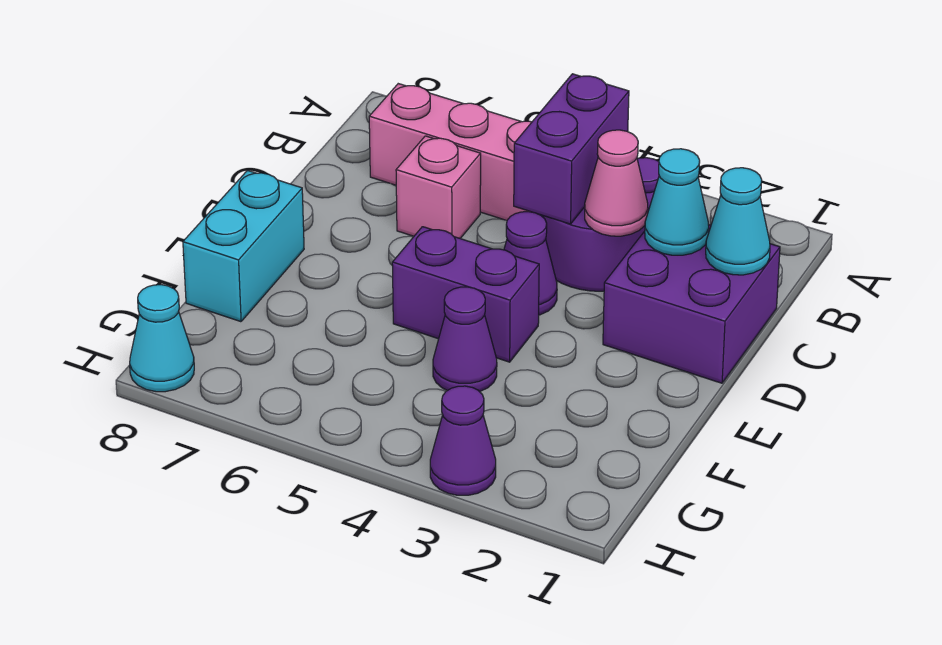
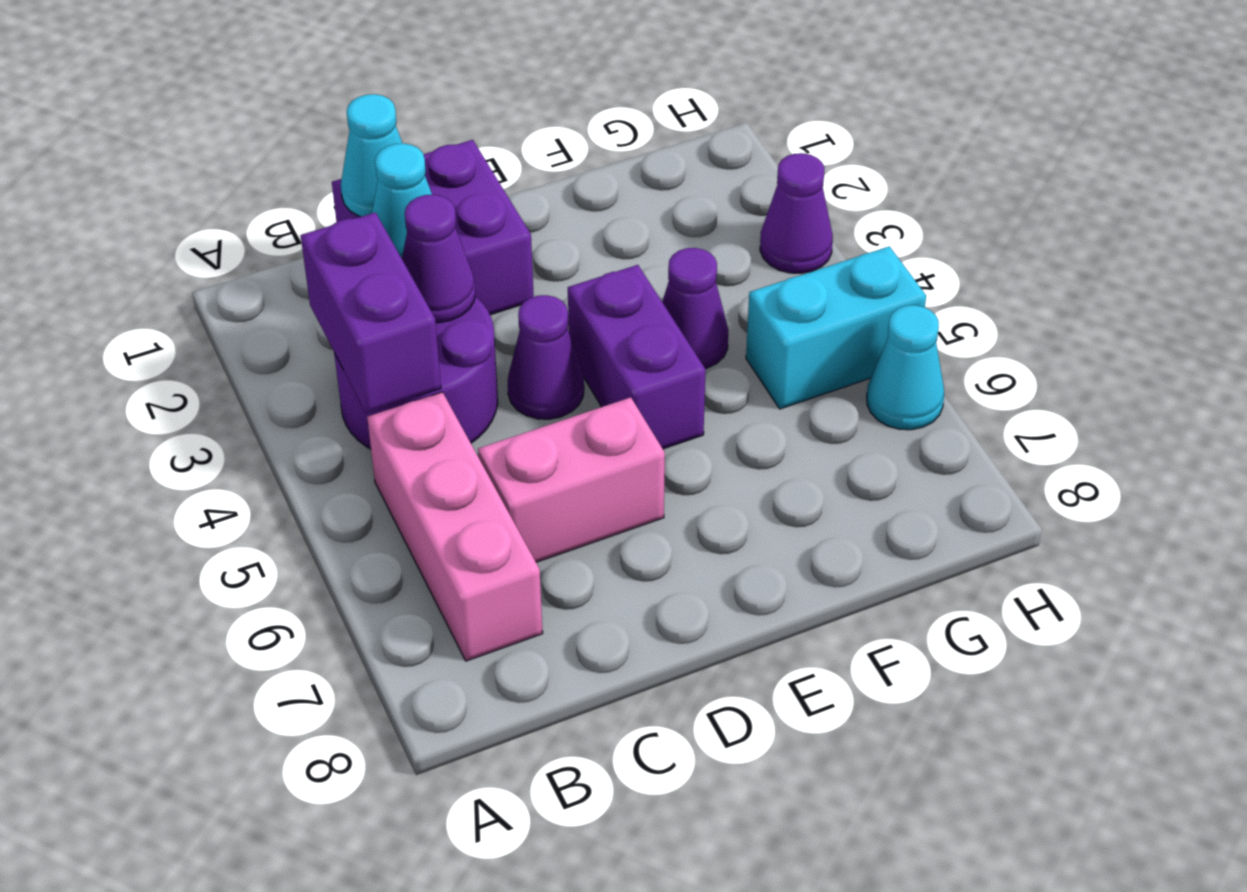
purple brick B4:C4 level 2 -> purple brick B3:B4 level 2
pink cone C3 level 2 -> purple cone C3 level 2
pink brick C6 level 1 -> pink brick C6:D6 level 1
cyan brick E8:F8 level 1 -> cyan brick G5:H5 level 1
cyan cone H8 level 1 -> cyan cone H6 level 1

